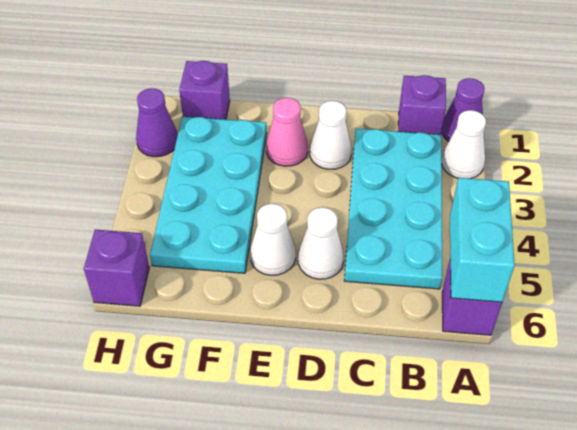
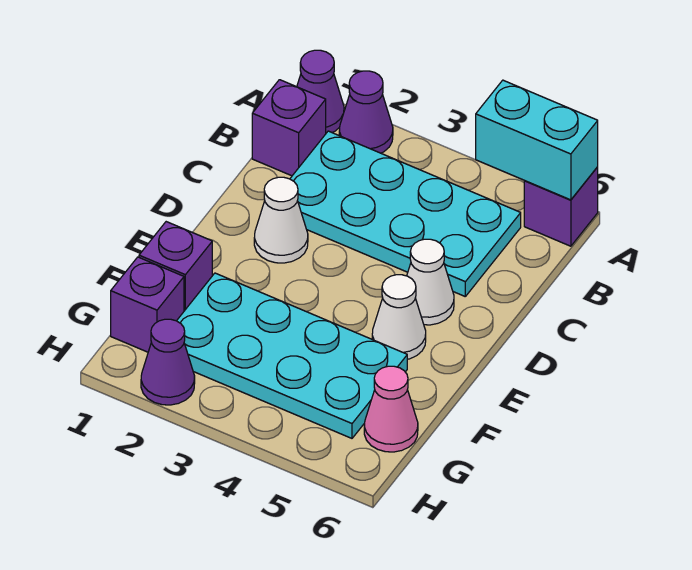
white cone A2 level 1 -> purple cone A2 level 1
pink cone E2 level 1 -> pink cone G6 level 1
purple brick H6 level 1 -> purple brick F1 level 1

